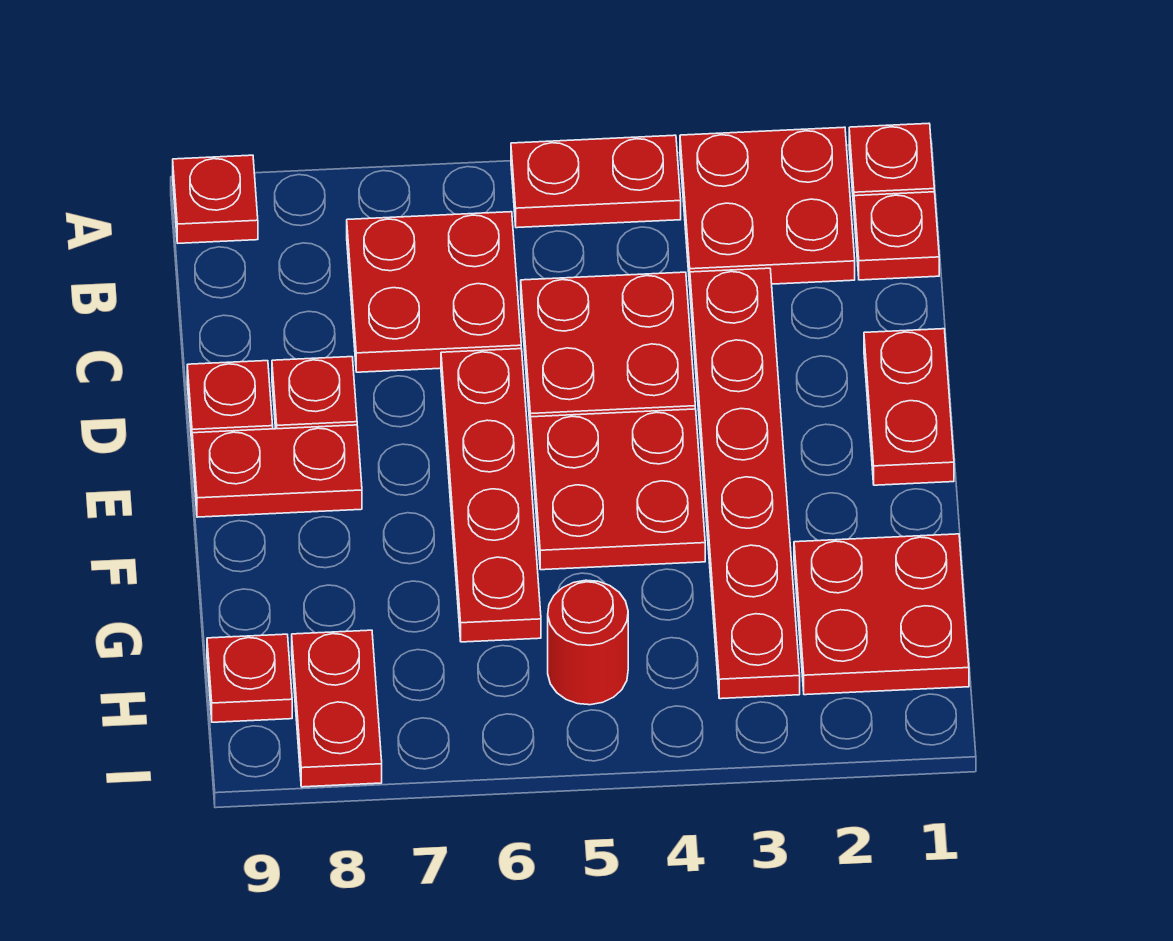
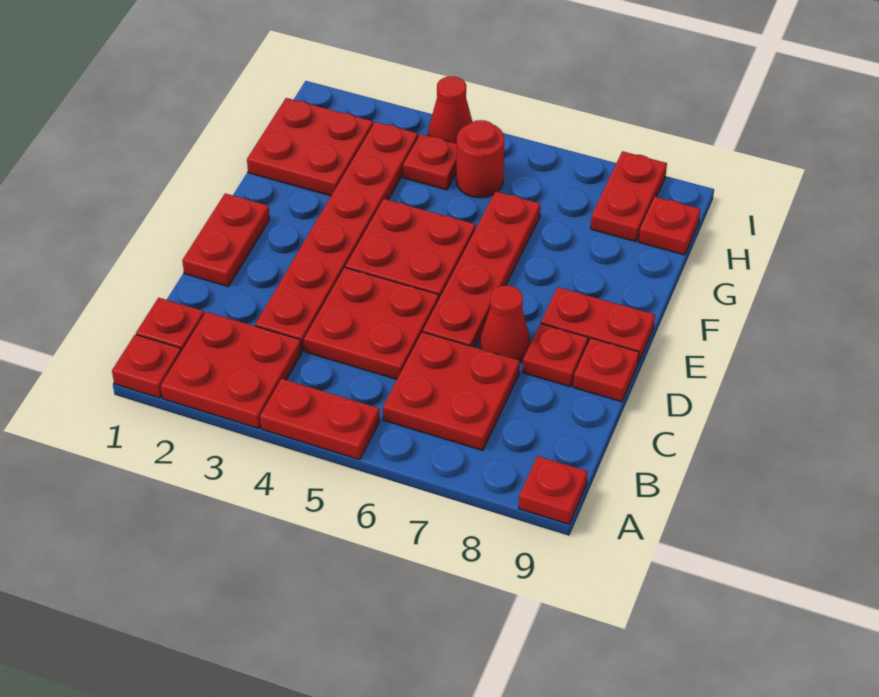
none -> red cone D7 level 1
none -> red plate H4 level 1
none -> red cone I4 level 1

